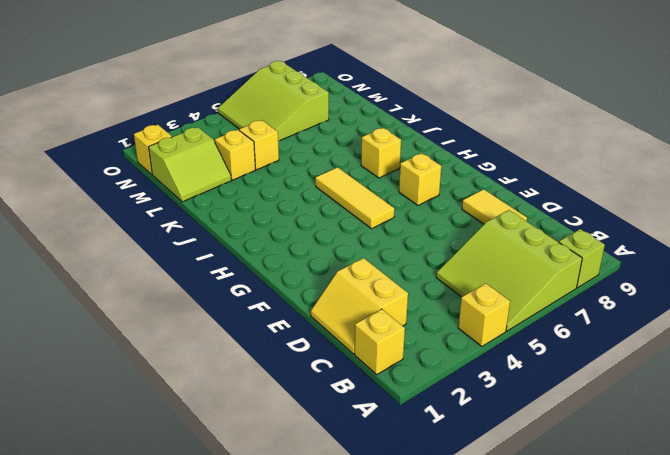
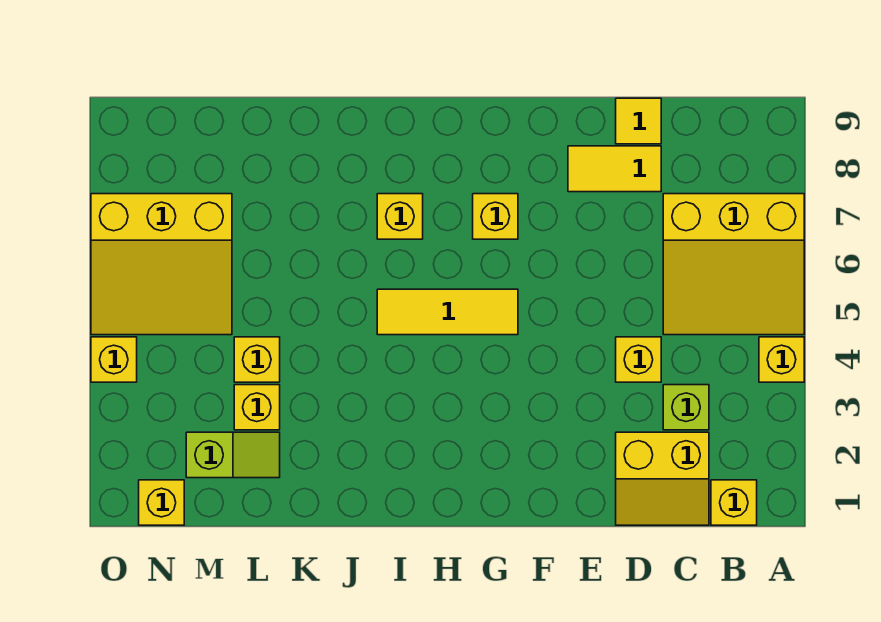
lime slope A5:C7 level 1 top 7 -> yellow slope A5:C7 level 1 top 7
lime brick A8 level 1 -> lime brick C3 level 1
none -> yellow brick D4 level 1
none -> yellow tile D9 level 1
lime slope L1:M2 level 1 top M -> lime slope L2:M2 level 1 top M
lime slope M5:O7 level 1 top 7 -> yellow slope M5:O7 level 1 top 7
none -> yellow brick O4 level 1

